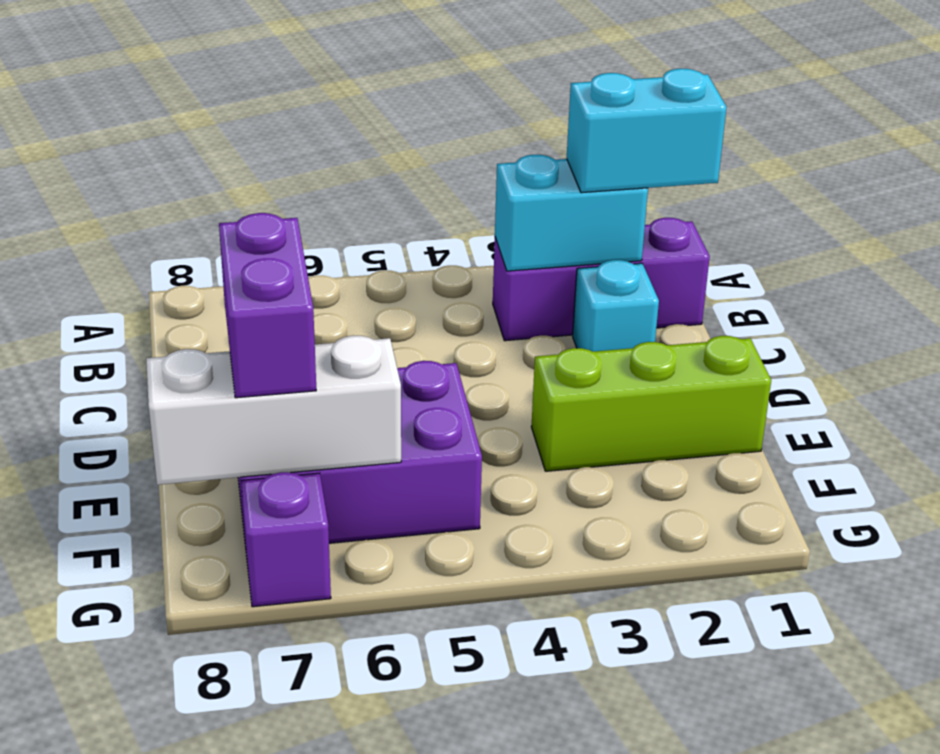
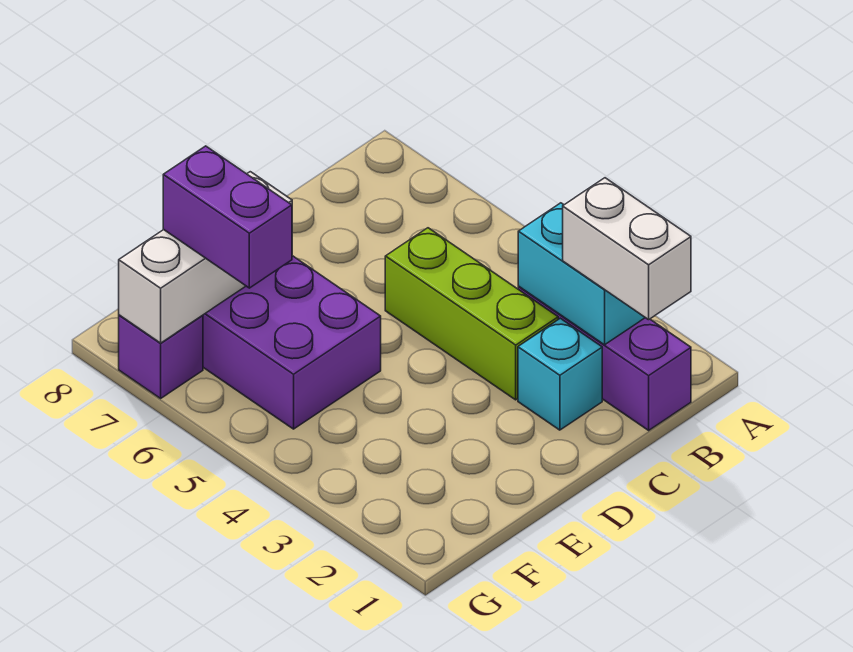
cyan brick B1:B2 level 3 -> white brick B1:B2 level 3
lime brick E1:E3 level 1 -> lime brick C3:C5 level 1
purple brick E7:F7 level 3 -> purple brick F6:F7 level 3
white brick F6:F8 level 2 -> white brick E7:G7 level 2

